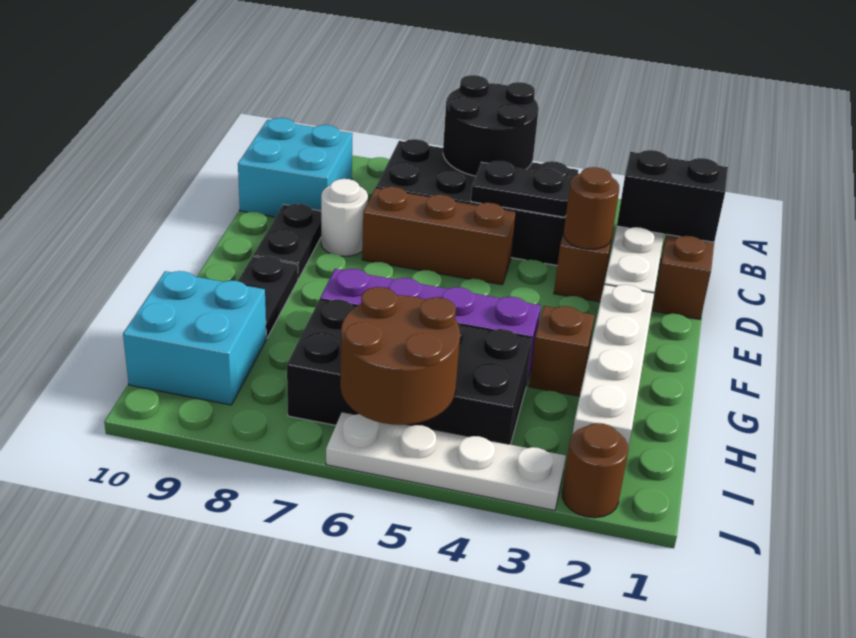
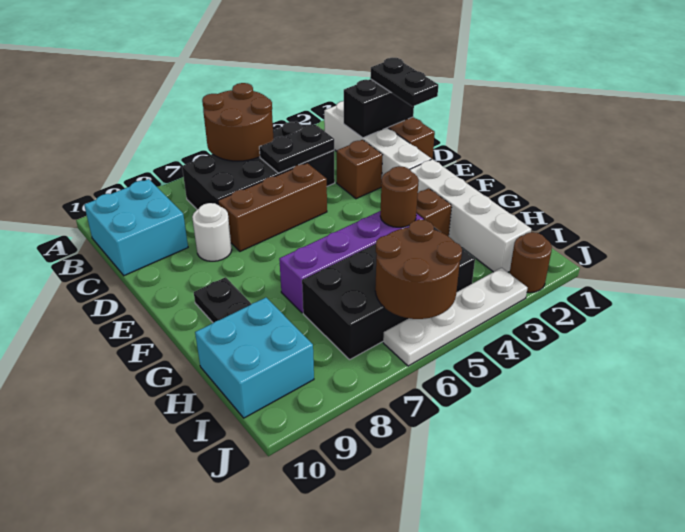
black round brick A5:B6 level 2 -> brown round brick A5:B6 level 2
brown round brick D3 level 2 -> brown round brick G4 level 2
black plate D9:E9 level 1 -> black plate C1:D1 level 3

